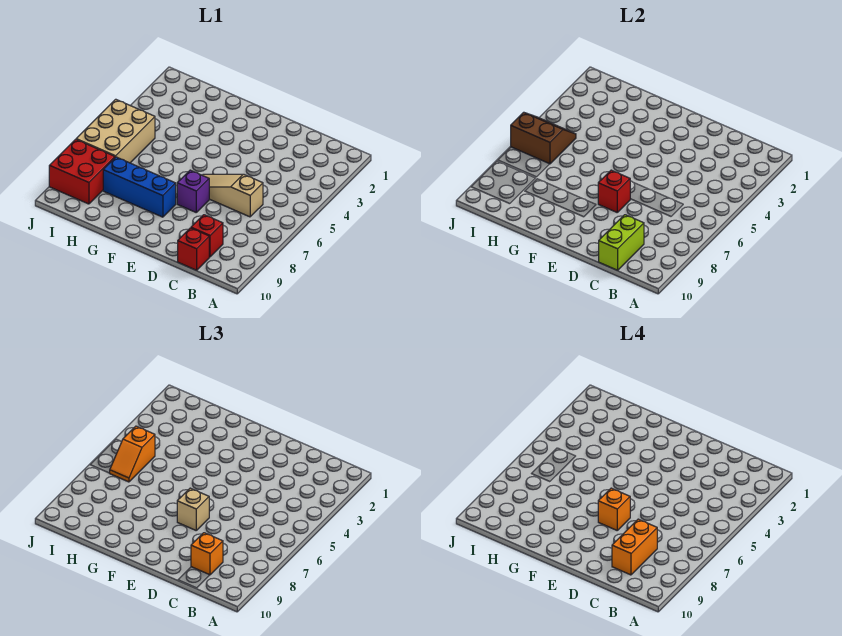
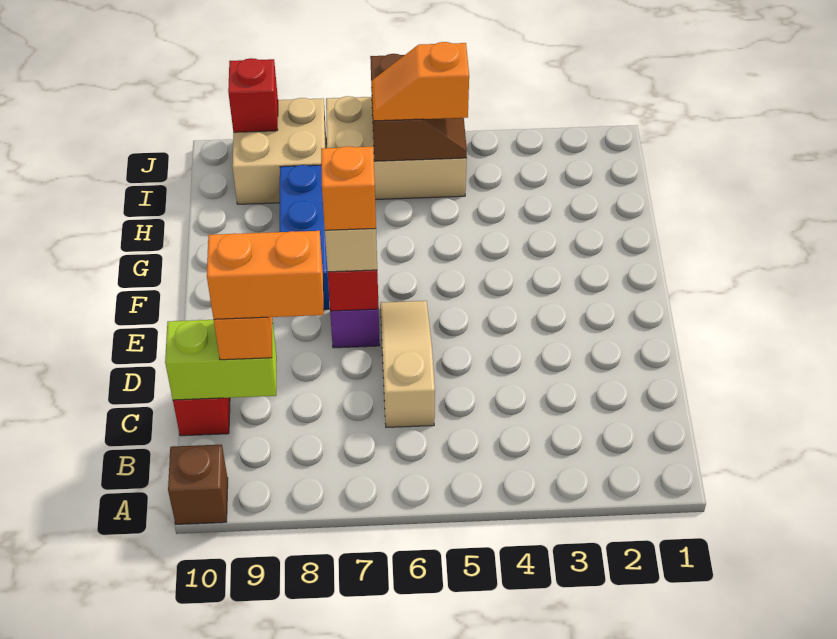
none -> brown brick A10 level 1
red brick C9 level 1 -> red brick J9 level 2
red brick I8:J9 level 1 -> tan brick I8:J9 level 1

